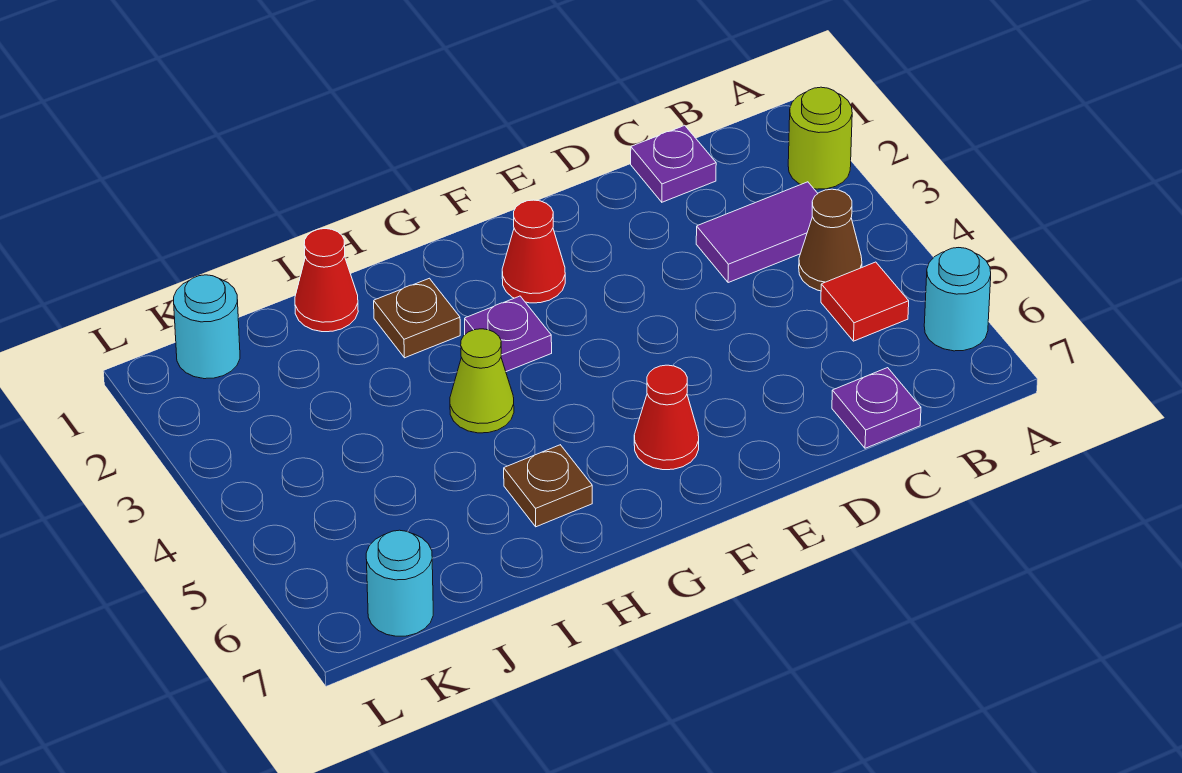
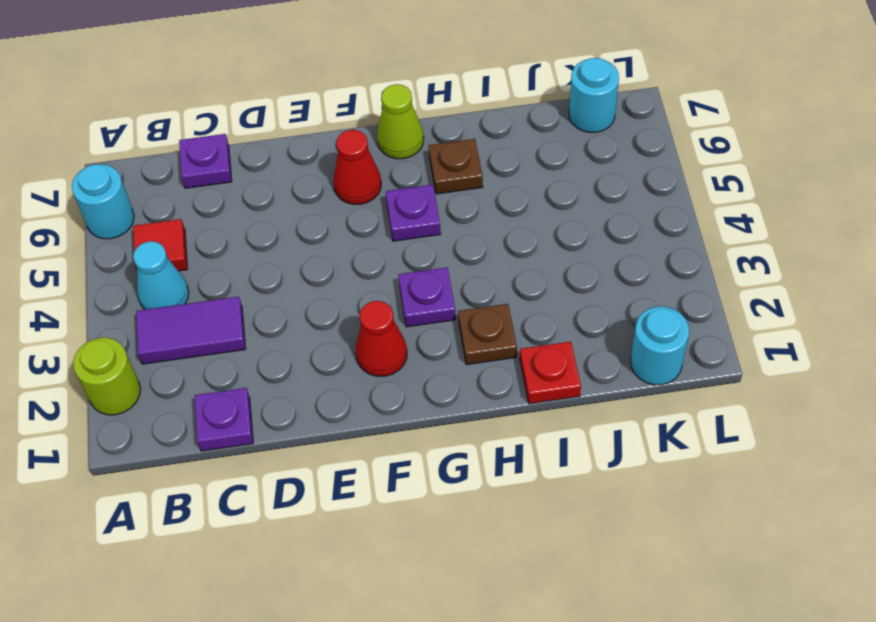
brown cone B4 level 1 -> cyan cone B4 level 1
none -> purple plate G5 level 1
lime cone H4 level 1 -> lime cone G7 level 1
red cone I1 level 1 -> red plate I1 level 1

